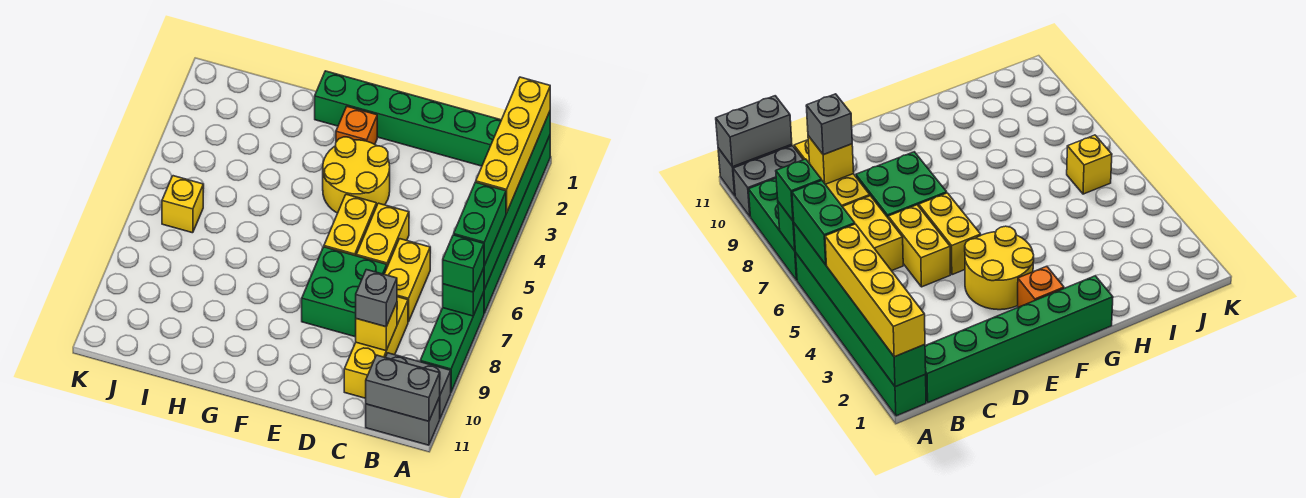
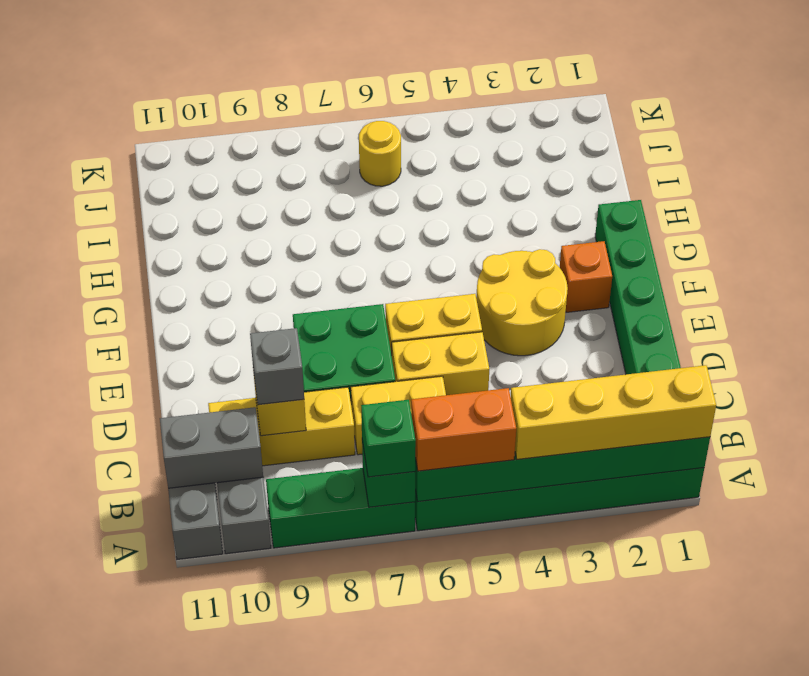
green brick A5:A6 level 3 -> orange brick A5:A6 level 3
grey brick A11:B11 level 2 -> grey brick B10:B11 level 2
yellow brick J6 level 1 -> yellow round brick J6 level 1

